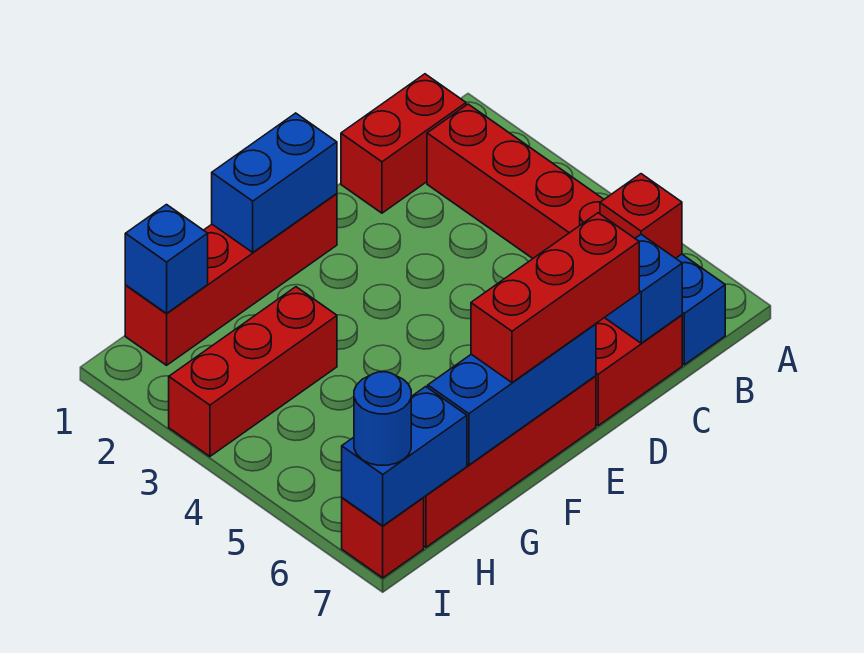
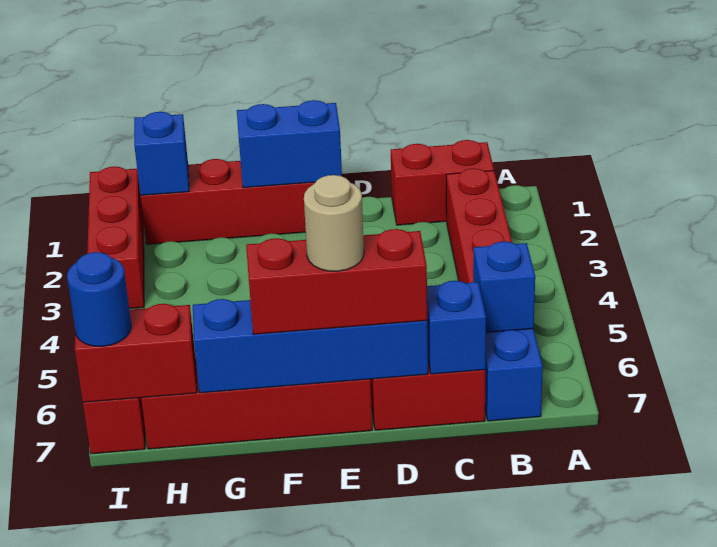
red brick B6 level 2 -> blue brick B6 level 2
blue brick E7:G7 level 2 -> blue brick D7:G7 level 2
none -> tan round brick E7 level 4
red brick G3:I3 level 1 -> red brick I1:I3 level 1
blue brick H7:I7 level 2 -> red brick H7:I7 level 2

